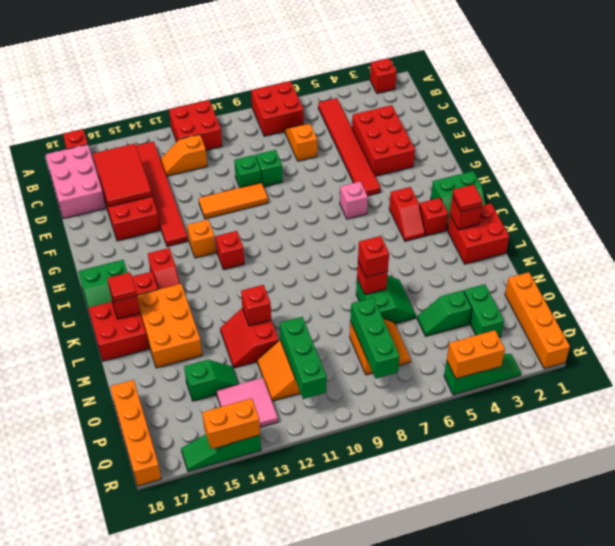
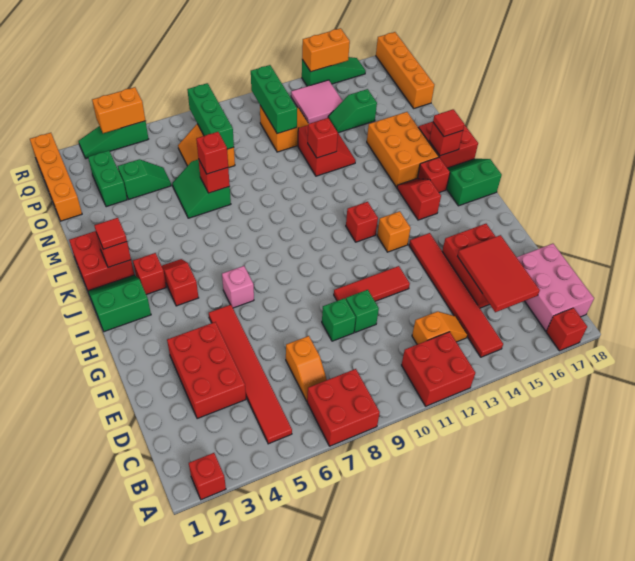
orange tile F10:F12 level 1 -> red tile F10:F12 level 1

